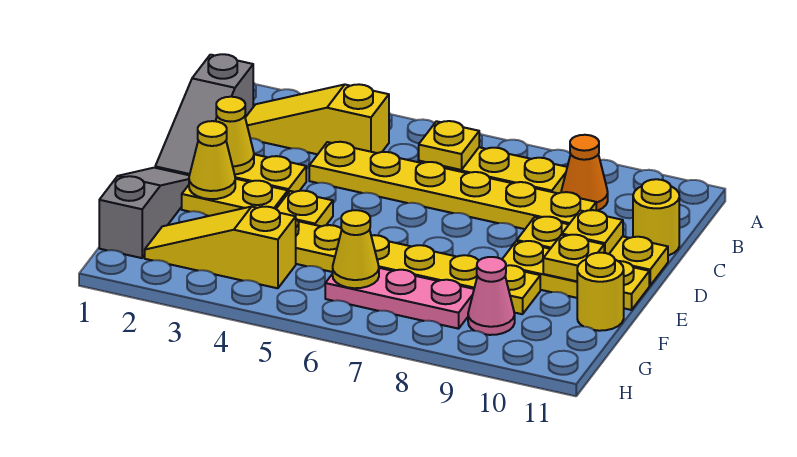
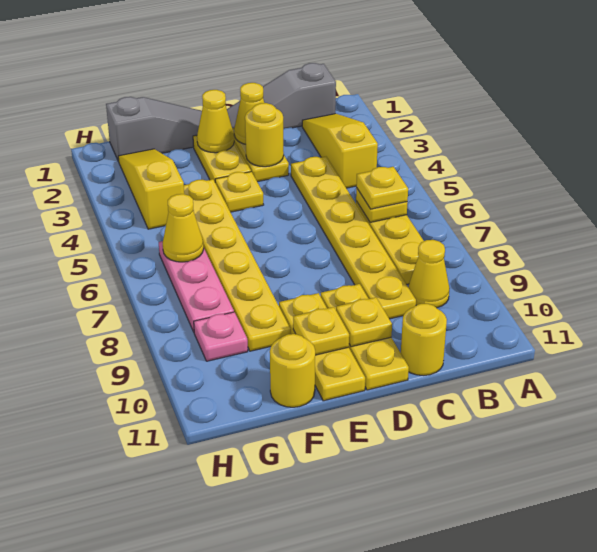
none -> yellow plate B6 level 3
orange cone B9 level 1 -> yellow cone B9 level 1
none -> yellow round brick D3 level 2
pink cone G9 level 1 -> pink plate G9 level 1

